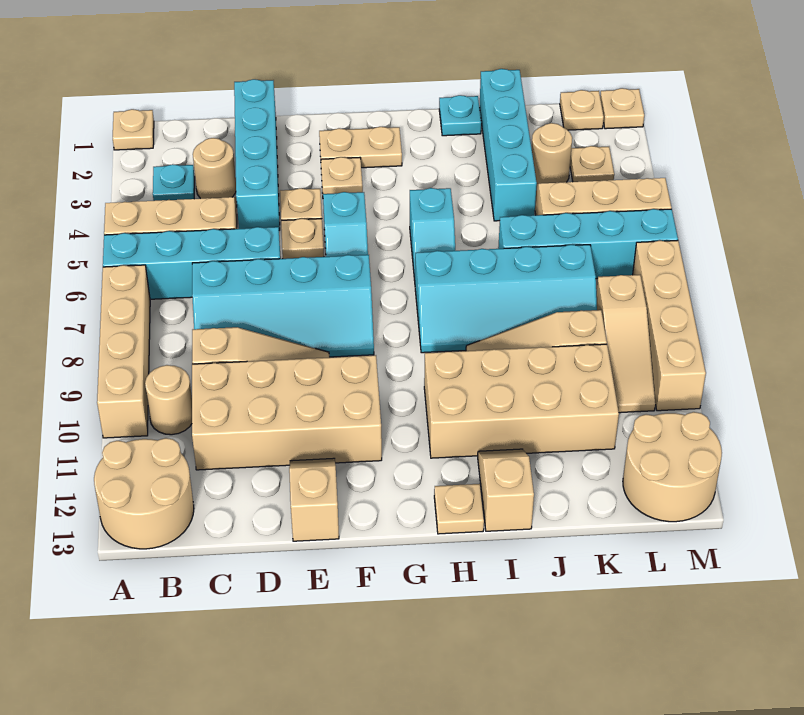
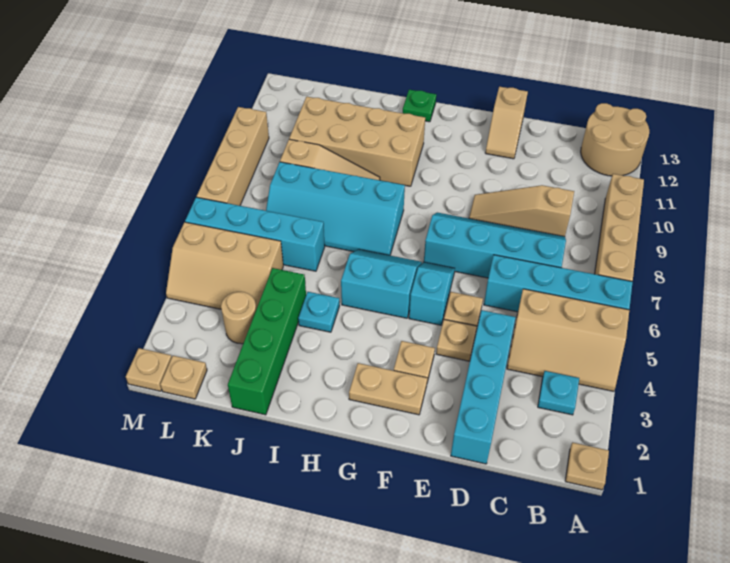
tan round brick B10 level 1 -> none
tan round brick C3 level 1 -> none
tan brick C10:F11 level 1 -> none
cyan slope H5:H6 level 1 top 5 -> cyan slope G5:H6 level 1 top 5
cyan slope H7:K8 level 1 top 7 -> cyan slope H7:K8 level 1 top 8
tan plate H13 level 1 -> green plate H13 level 1
cyan plate I1 level 1 -> cyan plate I4 level 1
tan slope I12:I13 level 1 top 13 -> none
cyan brick J1:J4 level 1 -> green brick J1:J4 level 1
tan plate L3 level 1 -> none
tan slope L8:L10 level 1 top 8 -> none
tan round brick L12:M13 level 1 -> none

